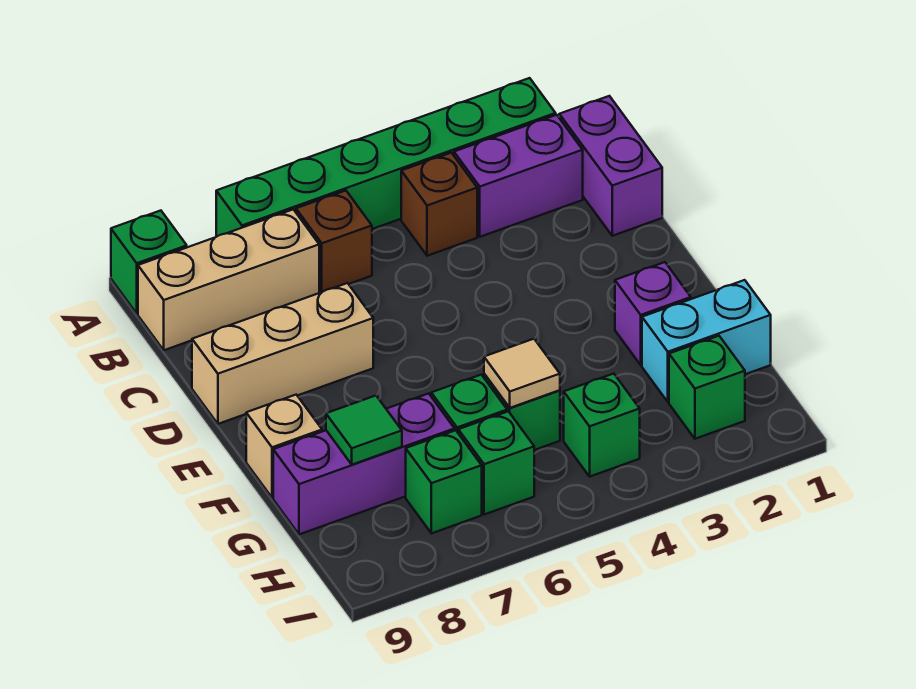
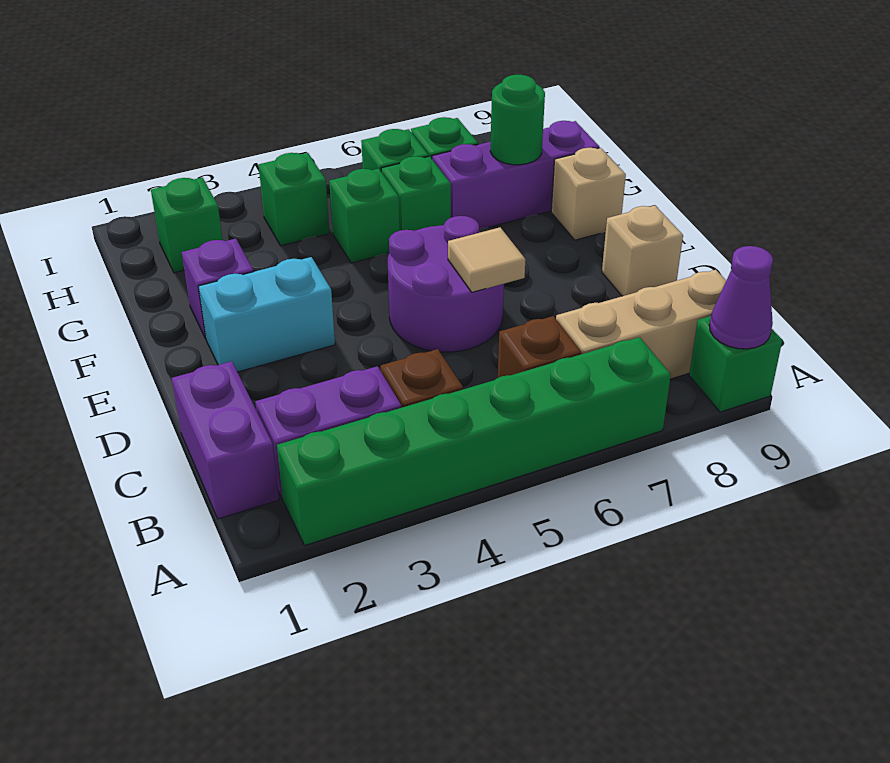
none -> purple cone A9 level 2
none -> purple round brick D5:E6 level 1
tan brick D7:D9 level 1 -> tan brick D9 level 1
cyan brick G1:G2 level 1 -> cyan brick E2:E3 level 1
tan tile G5 level 2 -> tan tile D6 level 2
green tile G8 level 2 -> green round brick G8 level 2

